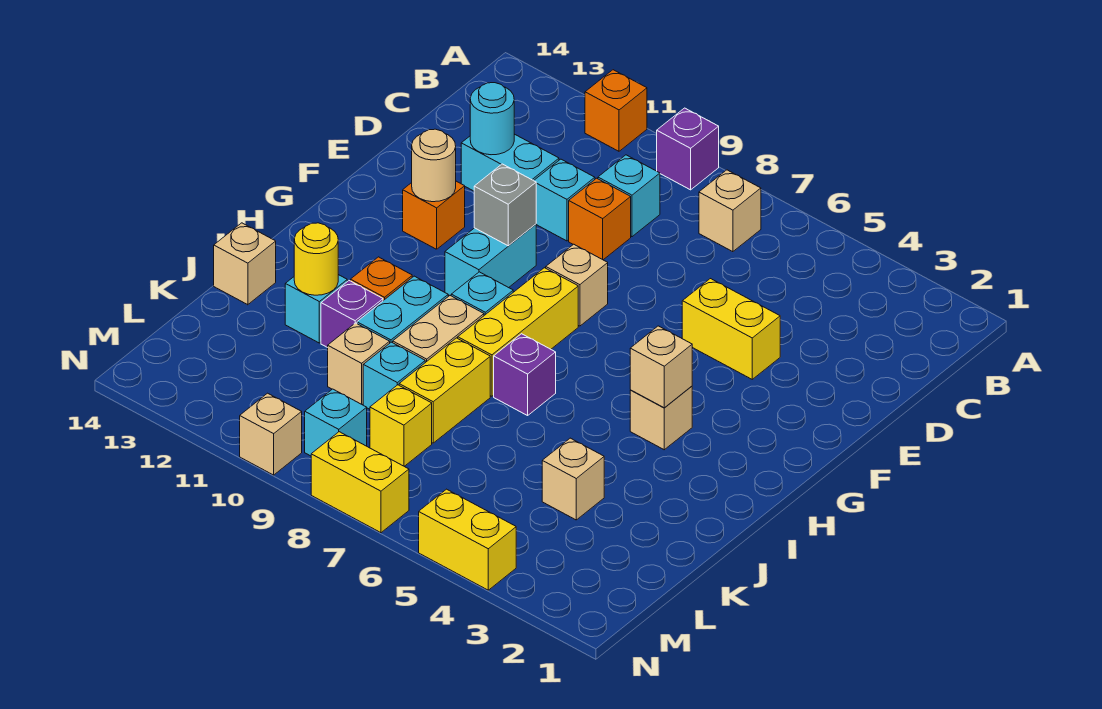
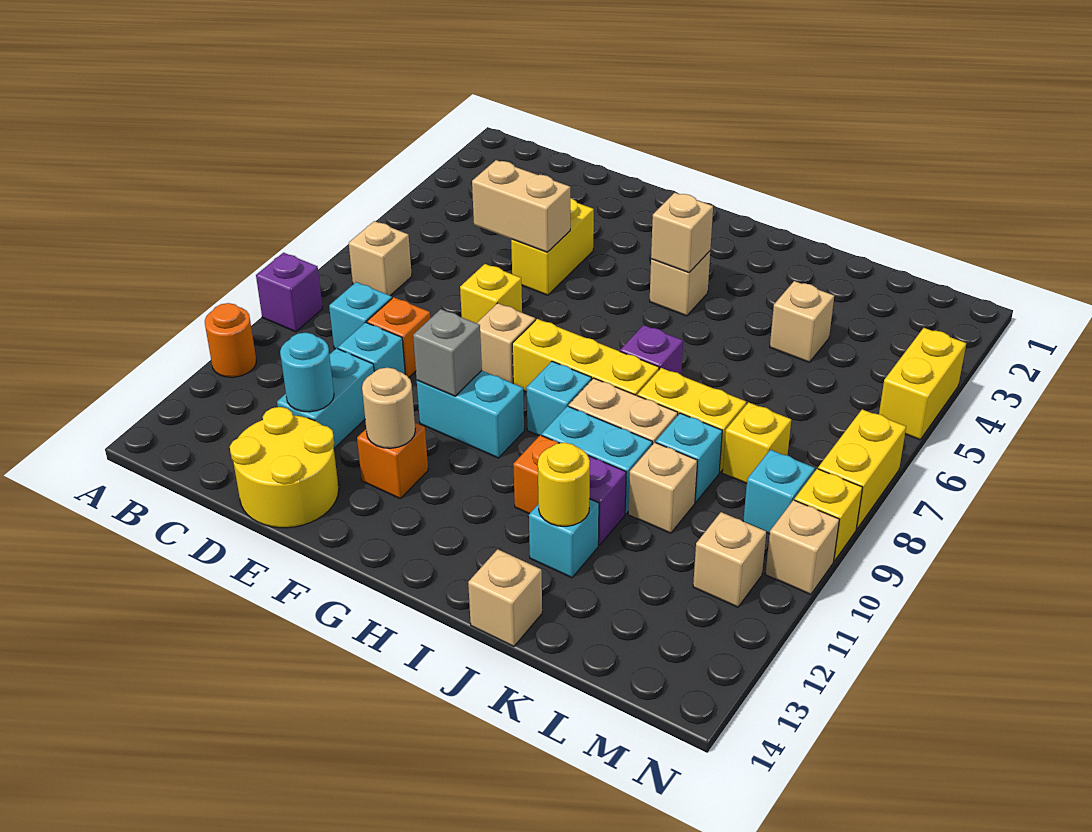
orange brick A11 level 1 -> orange round brick A11 level 1
none -> tan brick D5:E5 level 2
none -> yellow round brick D13:E14 level 1
none -> yellow brick E7 level 1
none -> tan brick M11 level 1
none -> yellow brick N9 level 1

